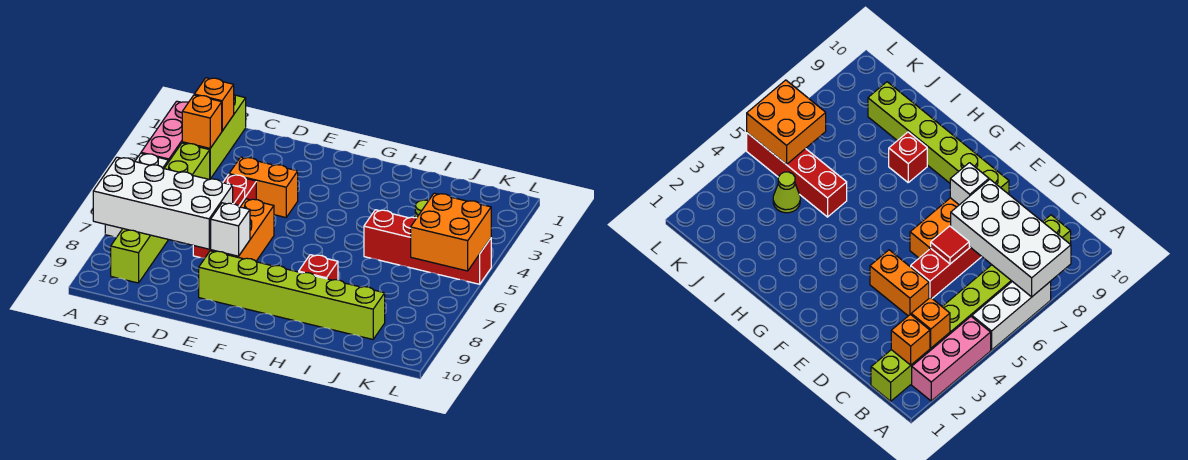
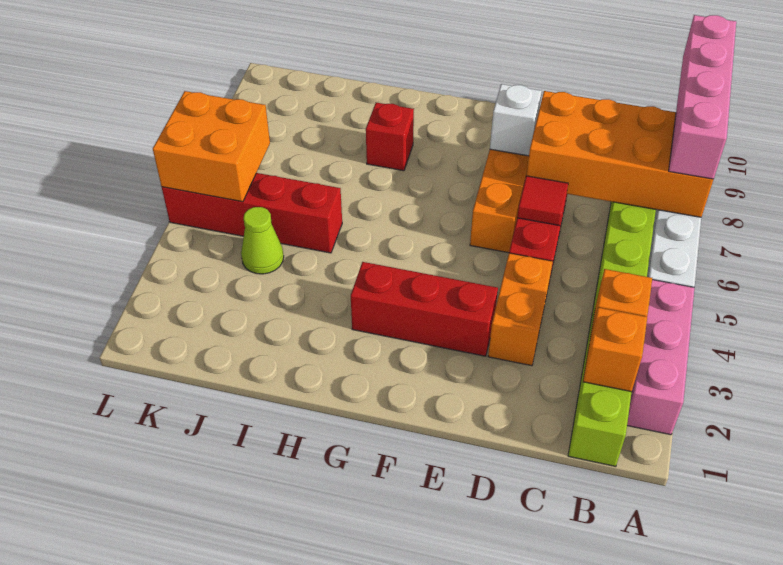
white brick A7:D8 level 2 -> orange brick A7:D8 level 2
none -> pink brick A7:A10 level 3
orange brick D4:E4 level 1 -> orange brick D3:D4 level 1
none -> red brick E3:G3 level 1
lime brick E9:J9 level 1 -> none

